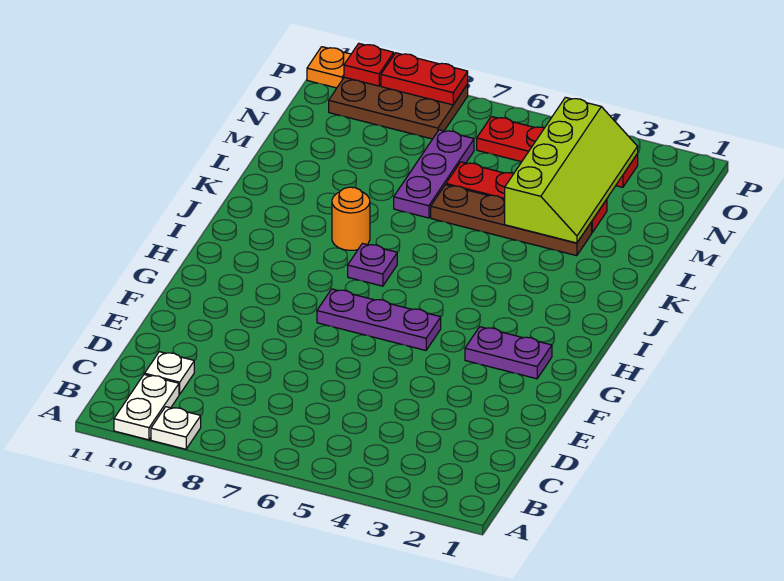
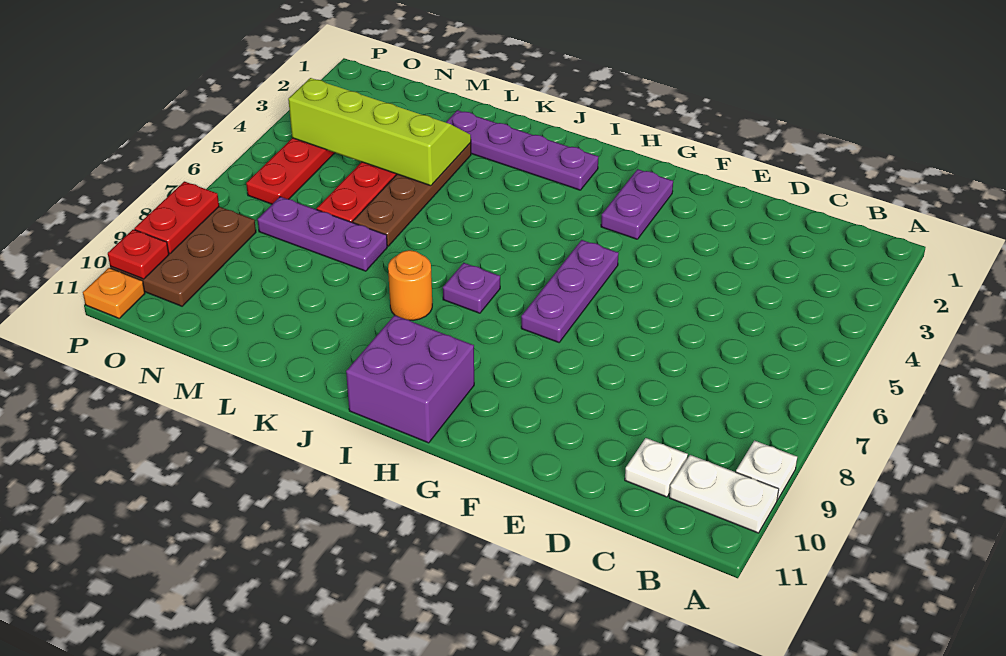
none -> purple brick H10:I11 level 1
none -> purple plate I2:L2 level 1

